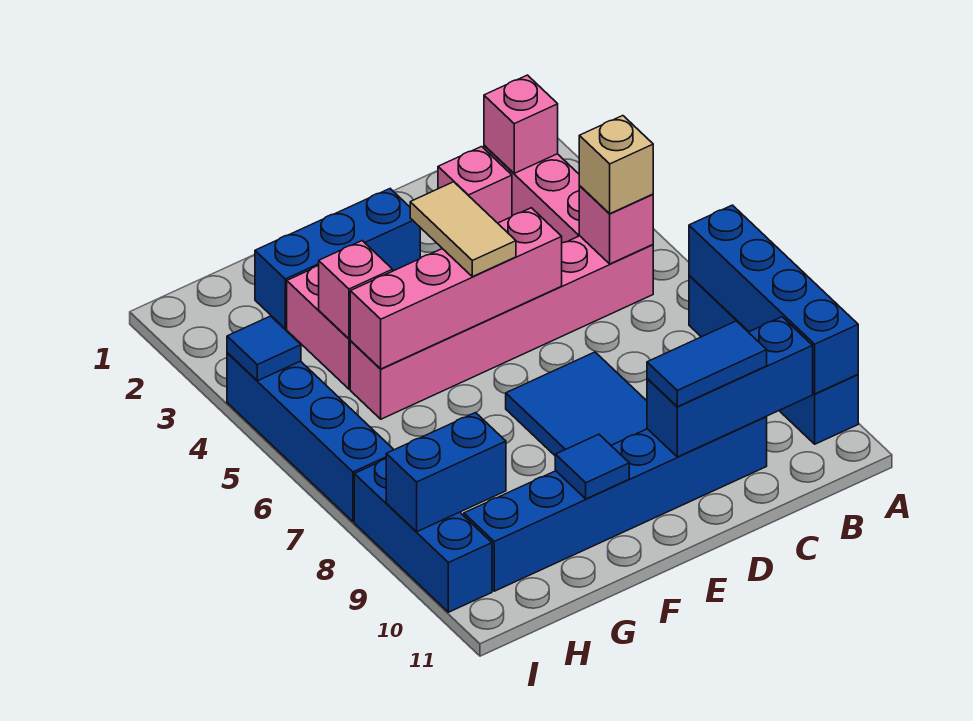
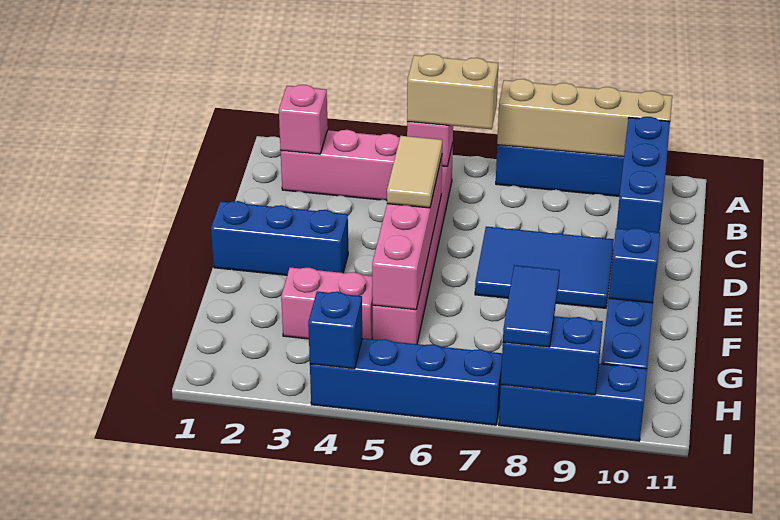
blue brick A7:A10 level 2 -> tan brick A7:A10 level 2
tan brick B5 level 3 -> tan brick B5:B6 level 3
pink brick C2 level 1 -> none
blue tile C10:D10 level 3 -> blue tile H8:I8 level 3
blue brick E2:G2 level 1 -> blue brick E1:E3 level 1
tan tile E4:E5 level 3 -> tan tile D5:E5 level 3
blue tile F10 level 2 -> blue brick F10 level 2
pink brick G4 level 2 -> none
blue brick H9:I9 level 2 -> blue brick I8:I9 level 2
blue tile I4 level 2 -> blue brick I4 level 2

